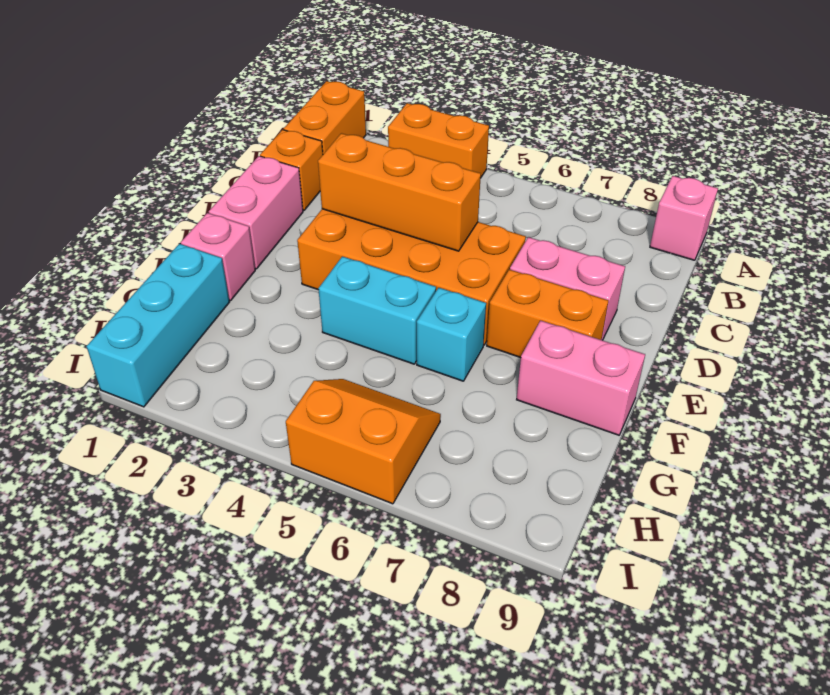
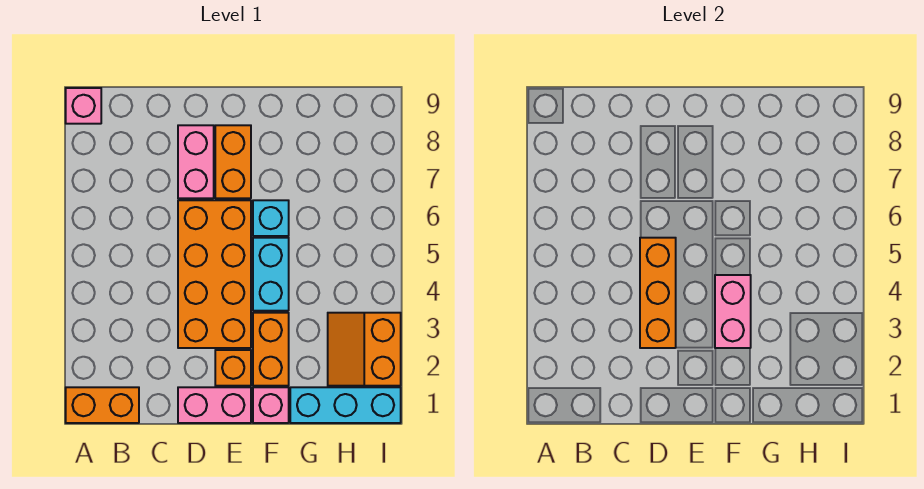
orange brick A3:A4 level 1 -> orange brick F2:F3 level 1
orange brick C1 level 1 -> orange brick E2 level 1
pink brick F8:F9 level 1 -> pink brick F3:F4 level 2
orange slope H5:I6 level 1 top I -> orange slope H2:I3 level 1 top I

